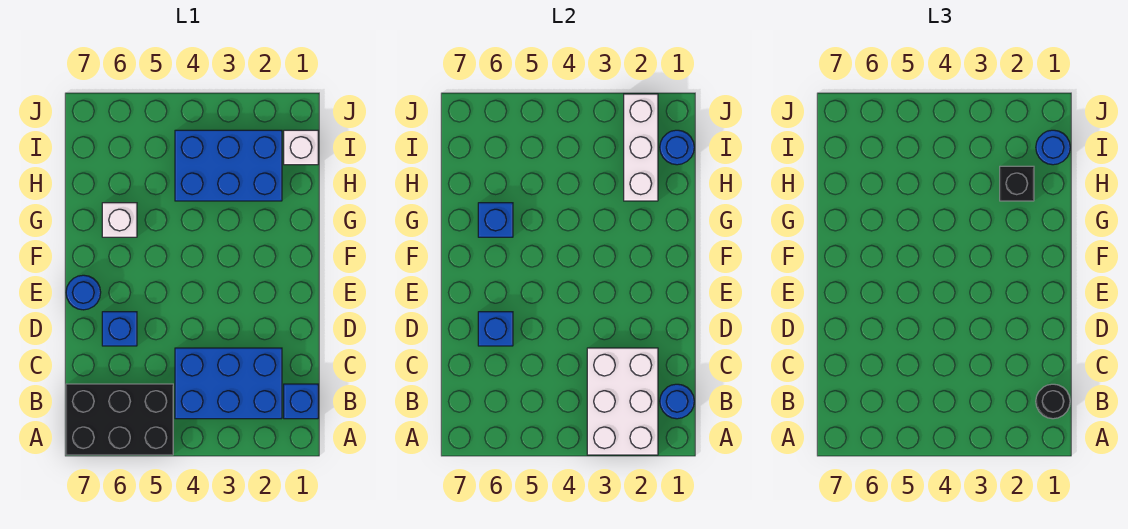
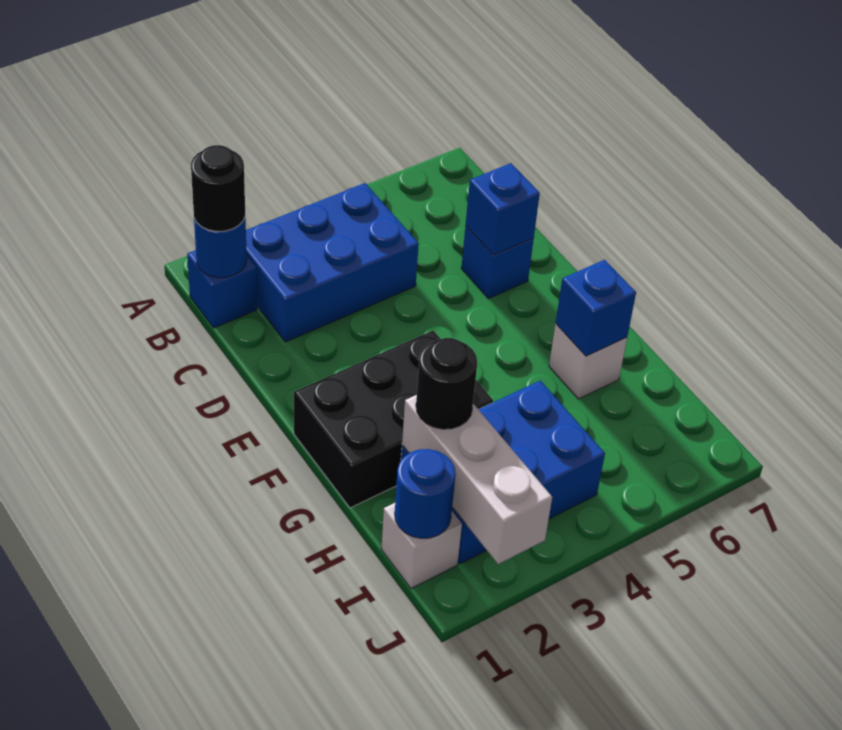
white brick A2:C3 level 2 -> none
black brick A5:B7 level 1 -> black brick F1:G3 level 1
blue round brick E7 level 1 -> none
black brick H2 level 3 -> black round brick H2 level 3
blue round brick I1 level 3 -> none

